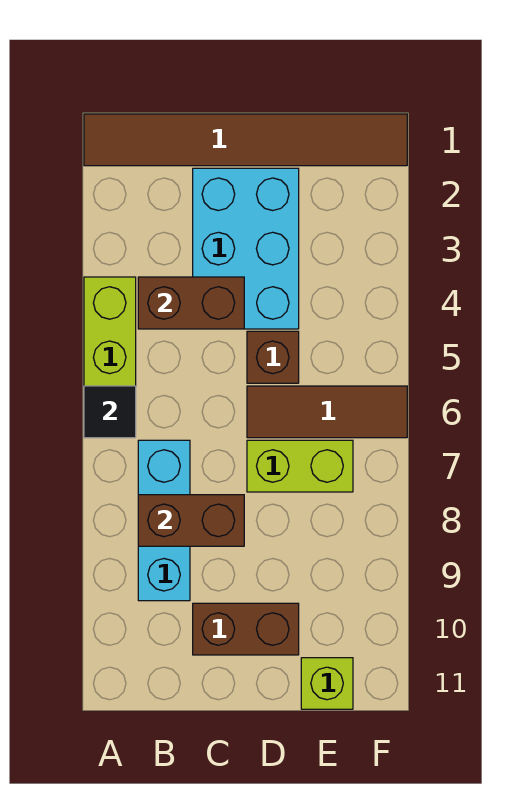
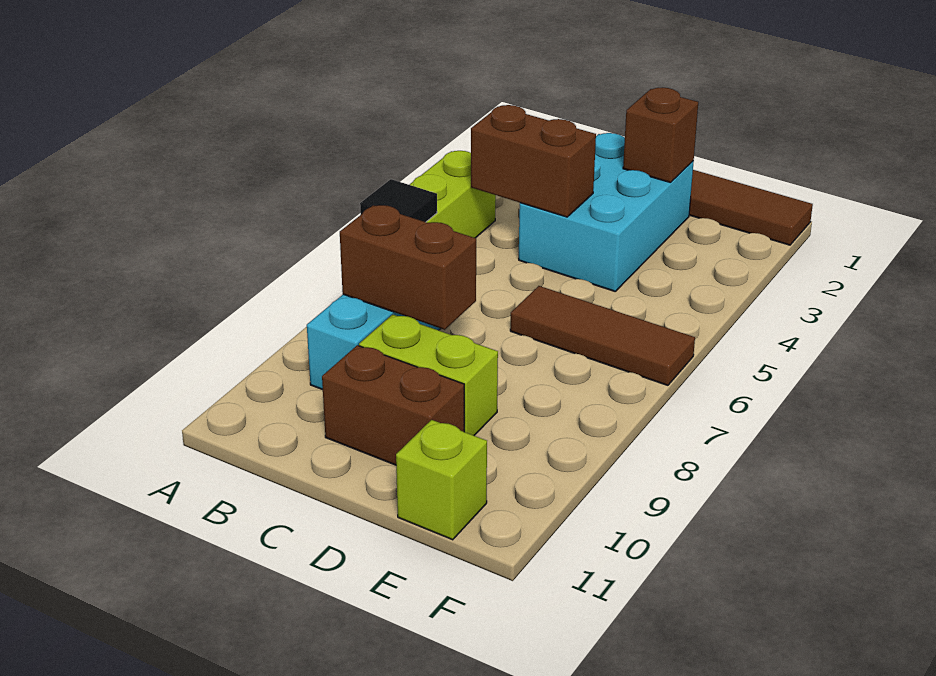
brown brick D5 level 1 -> brown brick D2 level 2
lime brick D7:E7 level 1 -> lime brick C9:D9 level 1

